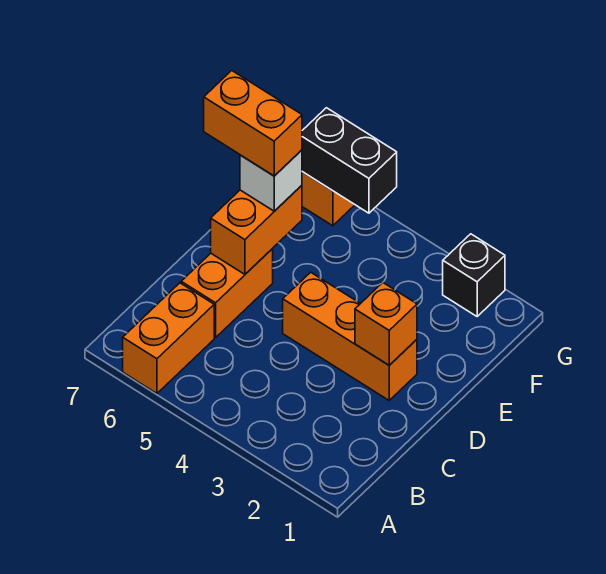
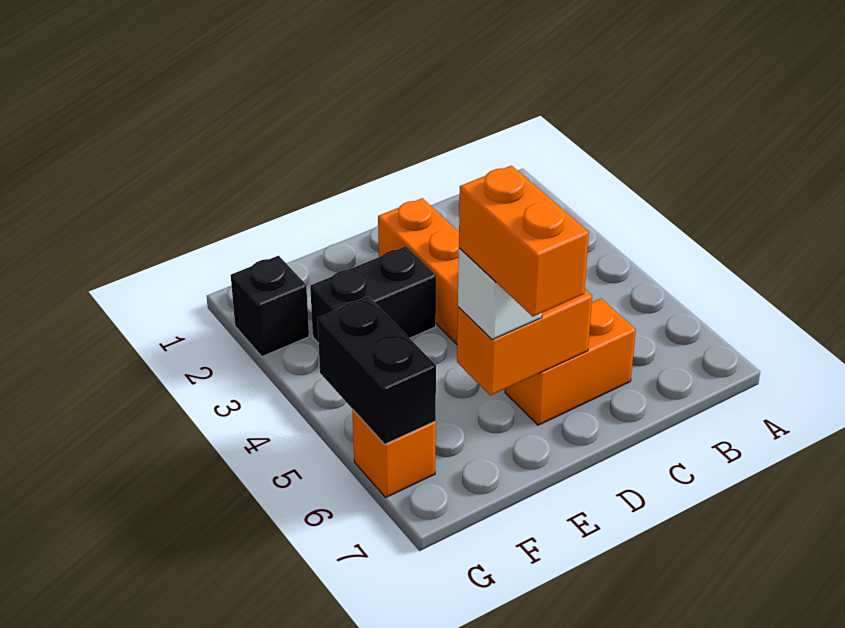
orange brick A6:B6 level 1 -> none
orange brick D2 level 2 -> none
none -> black brick E3:F3 level 1

